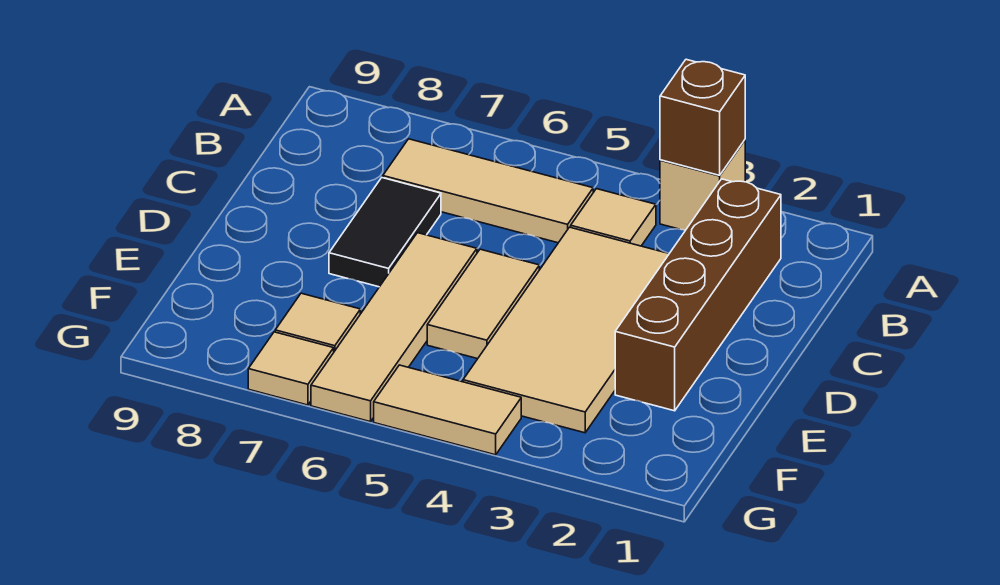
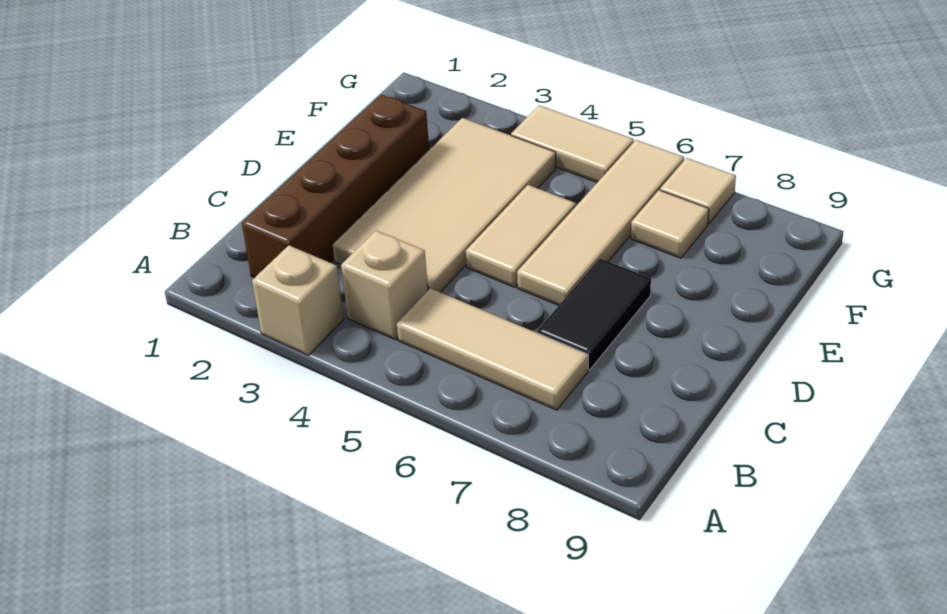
brown brick A3 level 2 -> none
tan tile B4 level 1 -> tan brick B4 level 1

